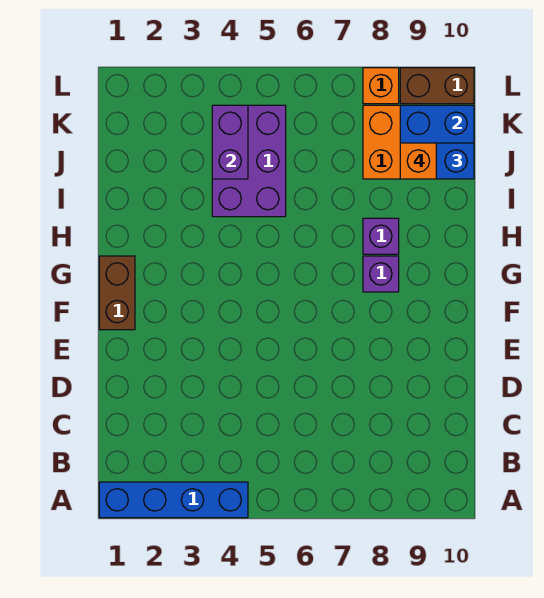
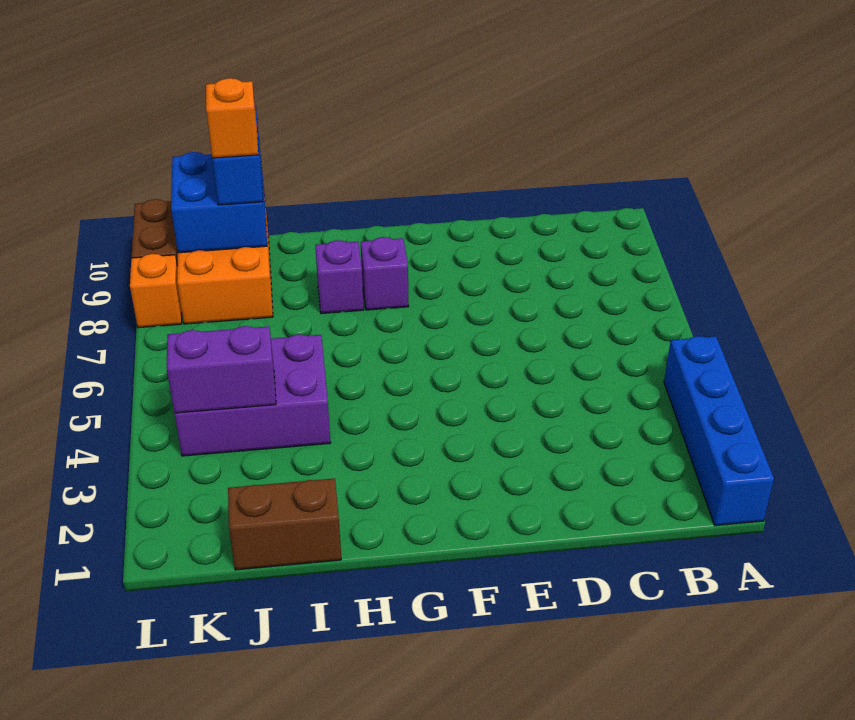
brown brick F1:G1 level 1 -> brown brick I1:J1 level 1

